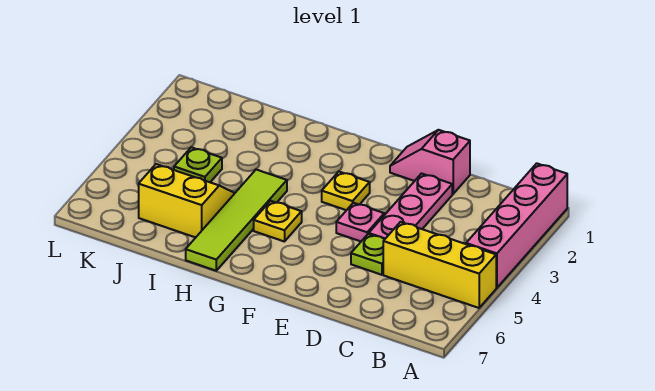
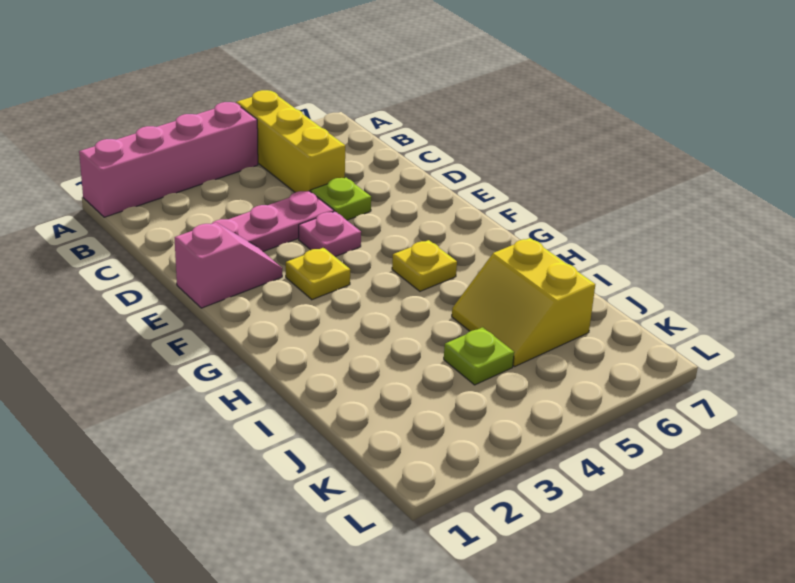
pink slope D1:E1 level 1 top D -> pink slope E1:E2 level 1 top 1
lime tile H4:H7 level 1 -> none

